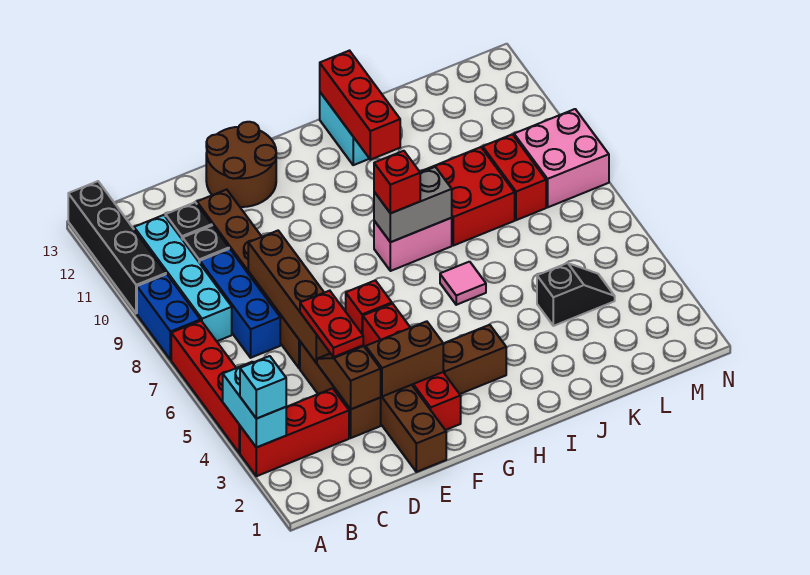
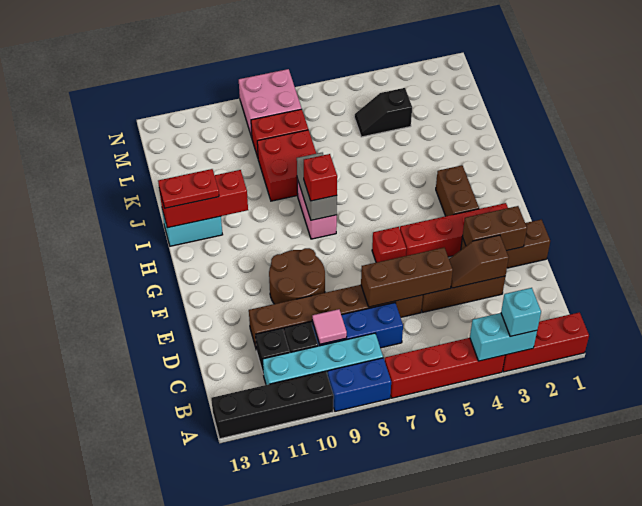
red brick A3:C3 level 1 -> red brick A1:A3 level 1
red plate D4:D5 level 3 -> red plate I12:I13 level 3
brown brick D5:D8 level 2 -> brown brick D5:D7 level 2
brown brick E3:F3 level 2 -> brown brick E2:E3 level 2
brown round brick E12:F13 level 1 -> brown round brick E9:F10 level 1
pink tile I6 level 1 -> pink tile C9 level 2
black slope K4:L4 level 1 top K -> black slope L4:L5 level 1 top 4

